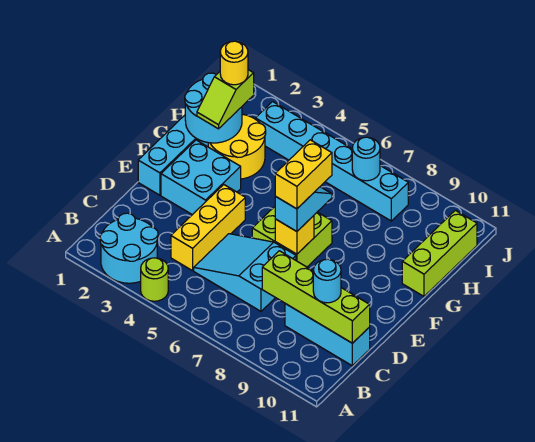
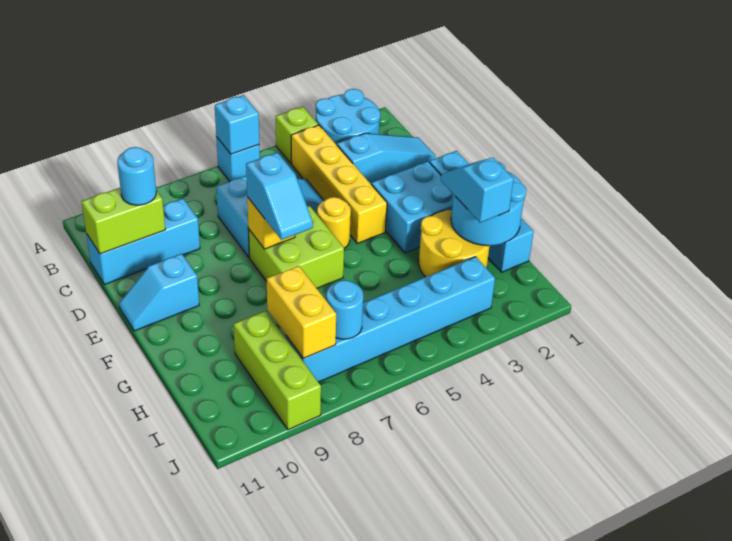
lime round brick A4 level 1 -> lime brick A4 level 1
none -> cyan brick A6 level 1
none -> cyan brick A6 level 2
none -> cyan slope C1:C3 level 1 top 3
yellow brick C4:E4 level 1 -> yellow brick B4:E4 level 1
lime brick C8:C11 level 2 -> lime brick C10:C11 level 2
yellow brick E7:F7 level 4 -> yellow brick H8:I8 level 2
none -> cyan slope E10:E11 level 1 top 10
lime slope G2:H2 level 3 top H -> cyan slope G2:H2 level 3 top H
lime brick G11:I11 level 1 -> lime brick H9:J9 level 1
yellow round brick H2 level 4 -> yellow round brick E5 level 1

